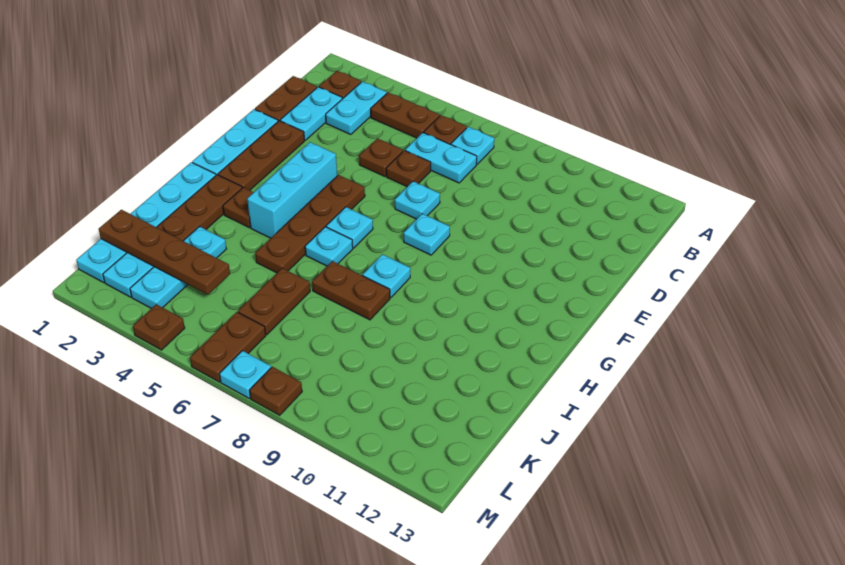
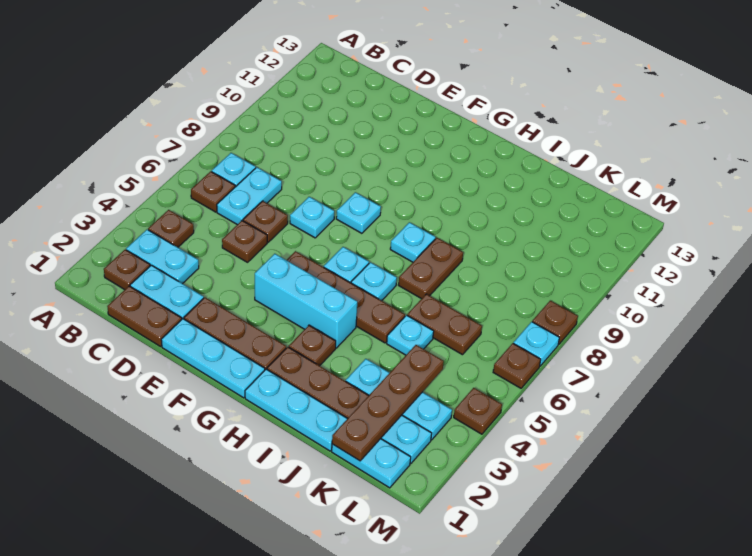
brown plate B4:B5 level 1 -> brown plate B4 level 1
none -> cyan plate J5 level 1
brown plate L6:M6 level 1 -> brown plate M6 level 1

